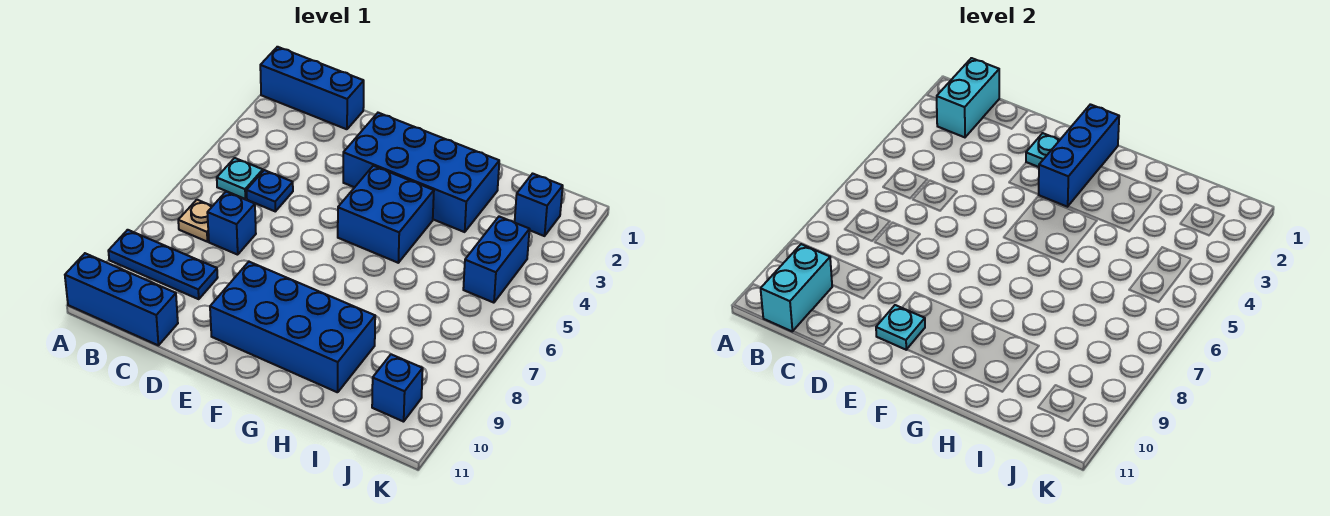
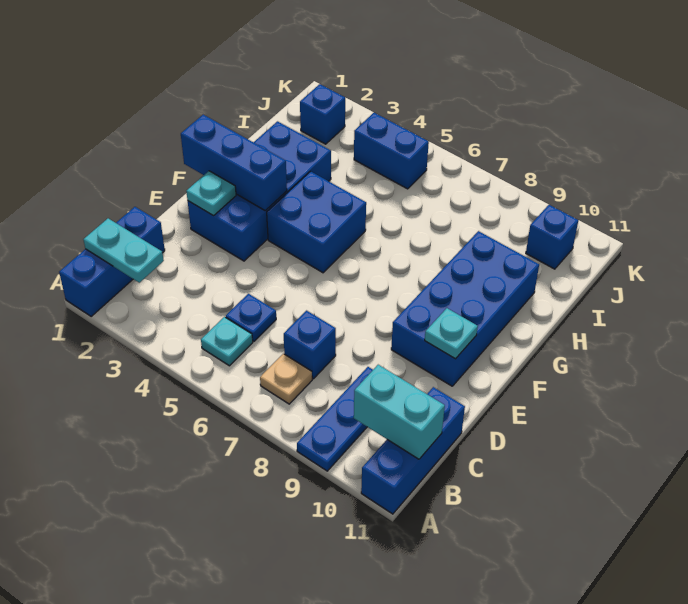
cyan brick B1:B2 level 2 -> cyan plate B1:B2 level 2

